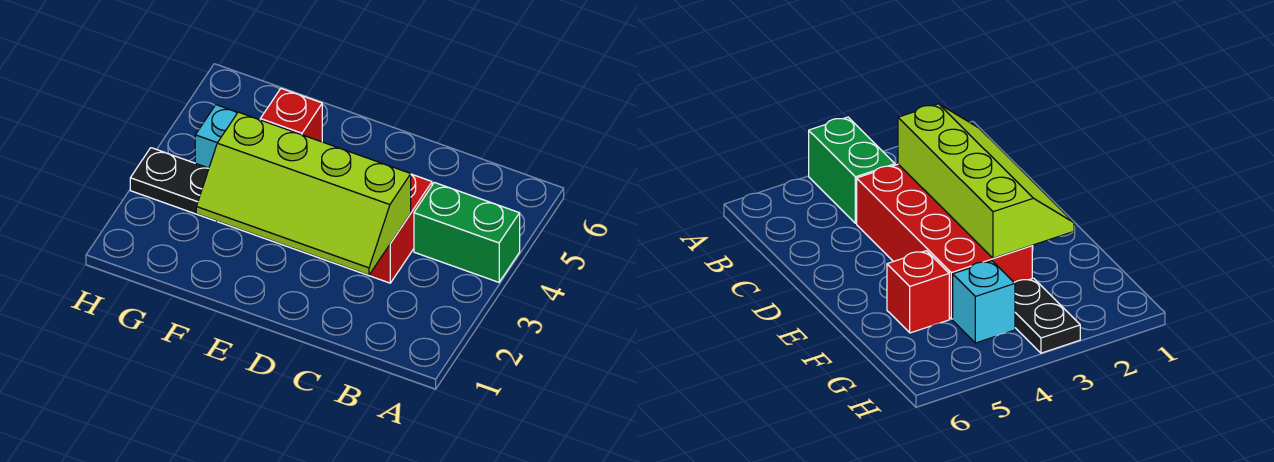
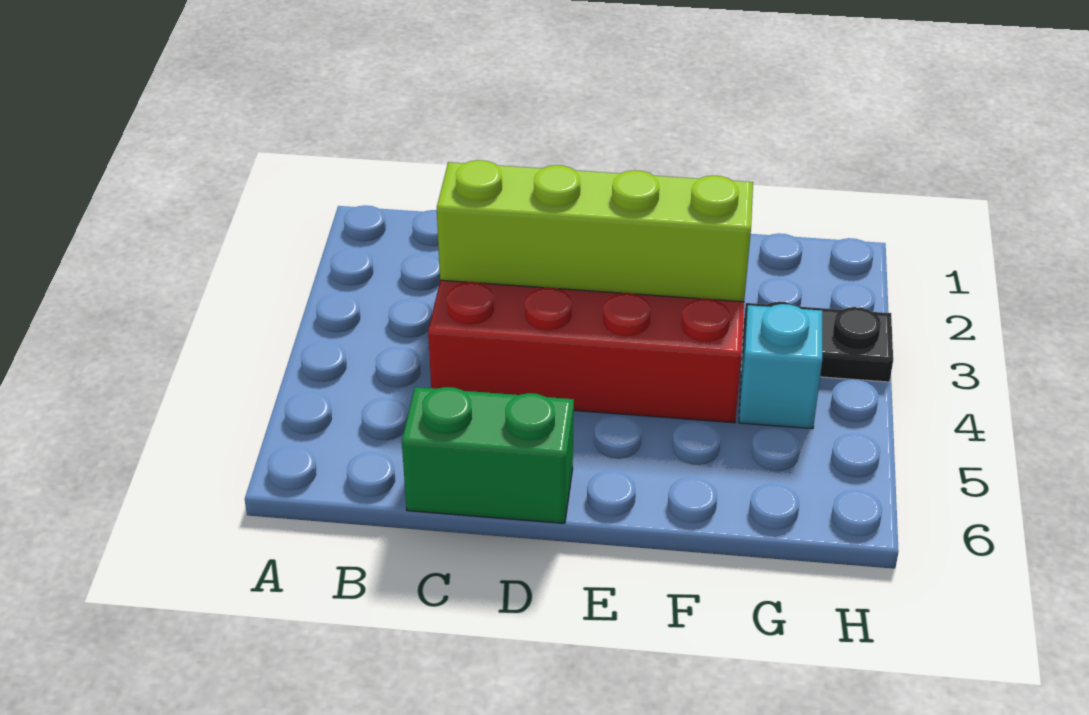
green brick A4:B4 level 1 -> green brick C6:D6 level 1
red brick F5 level 1 -> none

